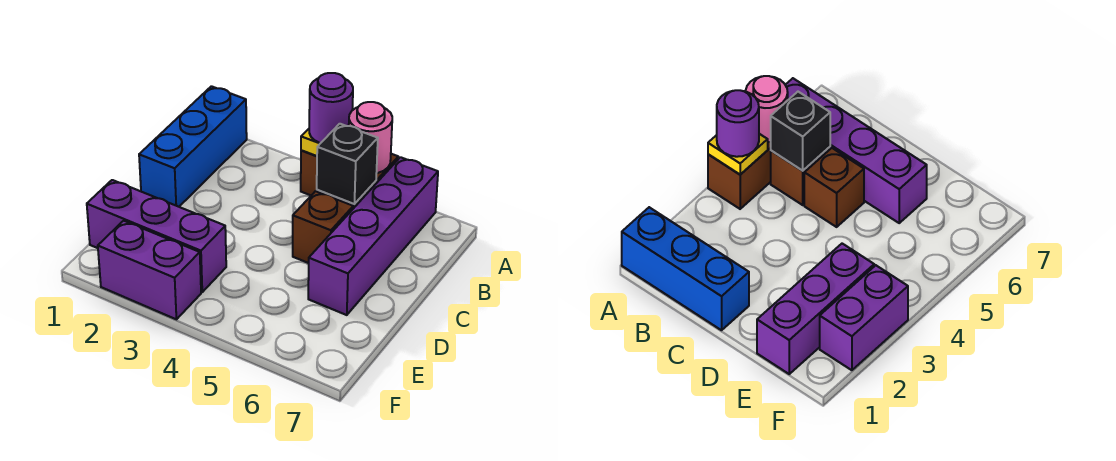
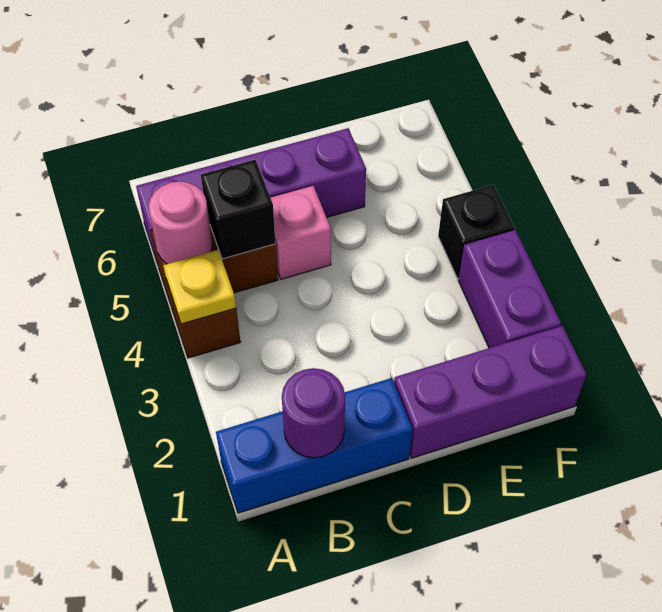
purple round brick A4 level 3 -> purple round brick B1 level 2
brown brick C5 level 1 -> pink brick C5 level 1
purple brick E1:E3 level 1 -> purple brick D1:F1 level 1
none -> black brick F4 level 1

